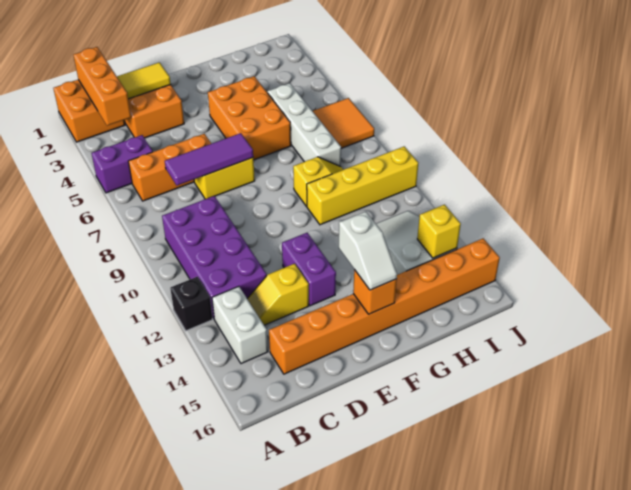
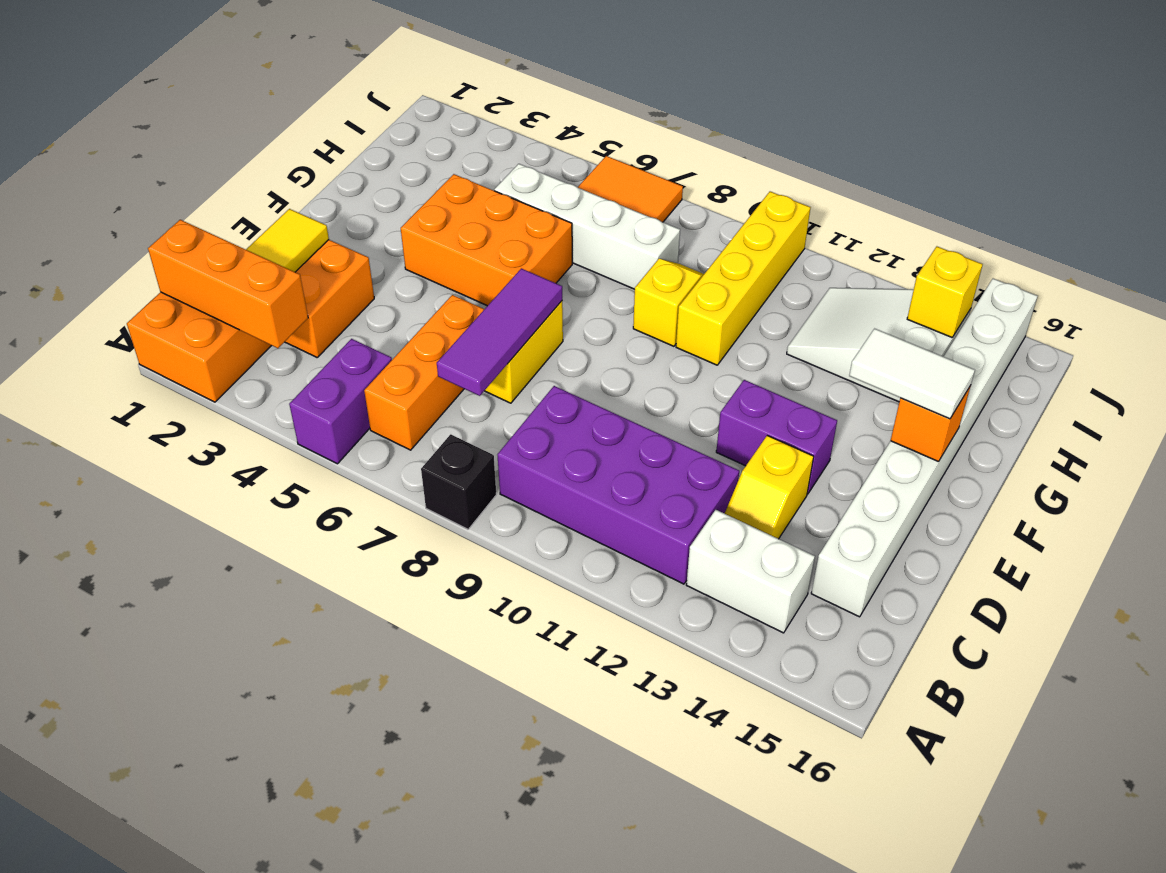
black brick A12 level 1 -> black brick A8 level 1
orange brick C15:J15 level 1 -> white brick C15:J15 level 1
white slope F14:F15 level 3 top 14 -> white tile F14:F15 level 3

